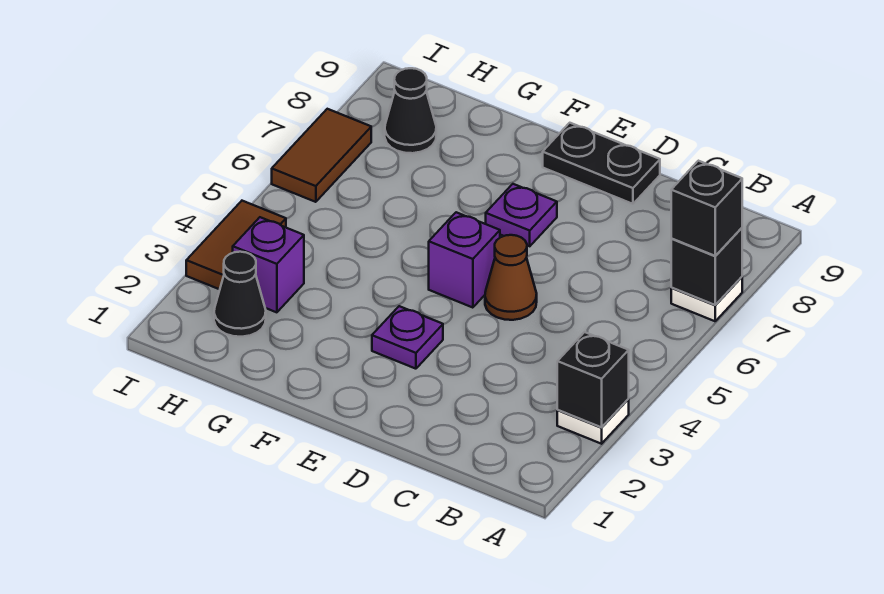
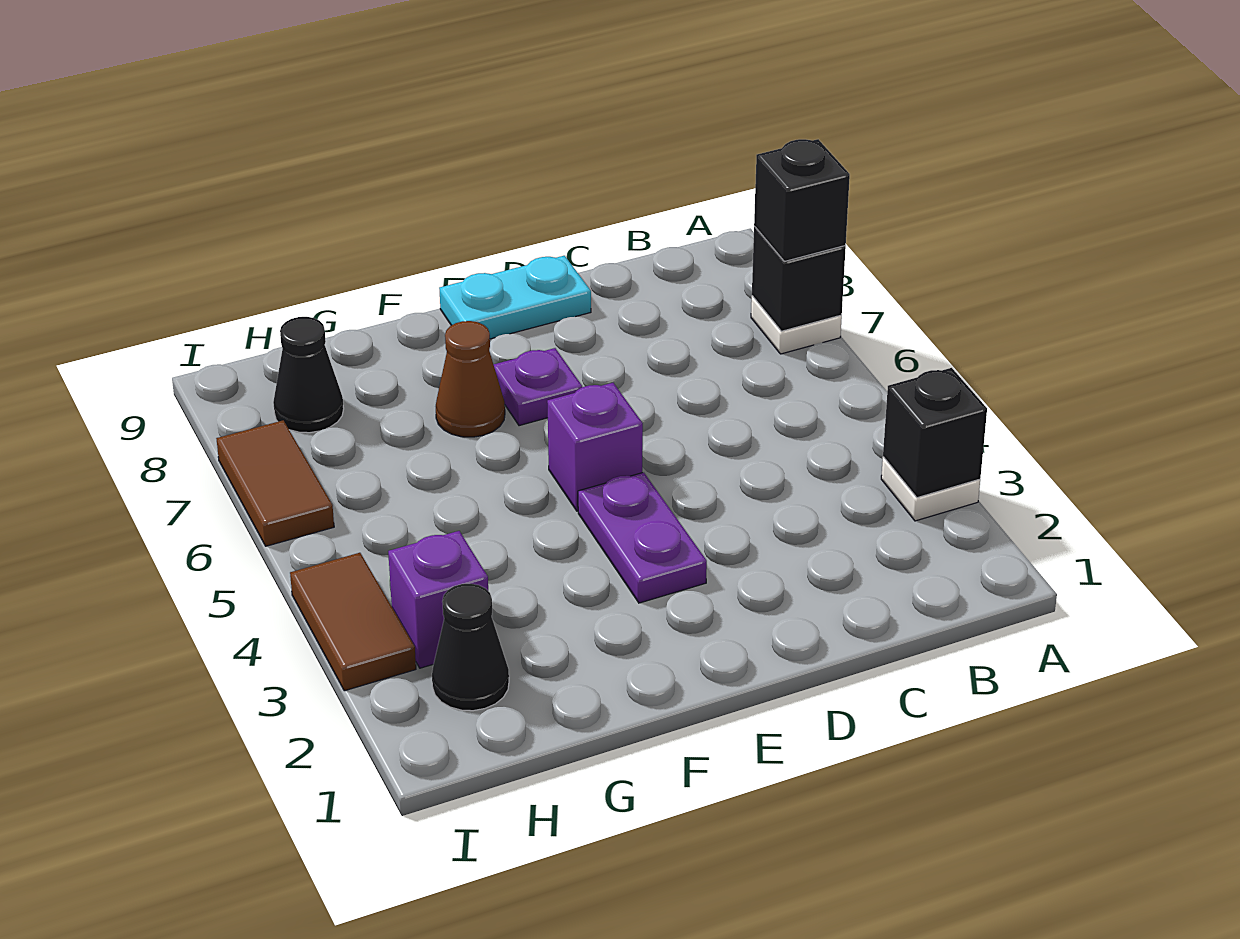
brown cone D5 level 1 -> brown cone F7 level 1
black plate D9:E9 level 1 -> cyan plate D9:E9 level 1
purple plate E3 level 1 -> purple plate E3:E4 level 1

